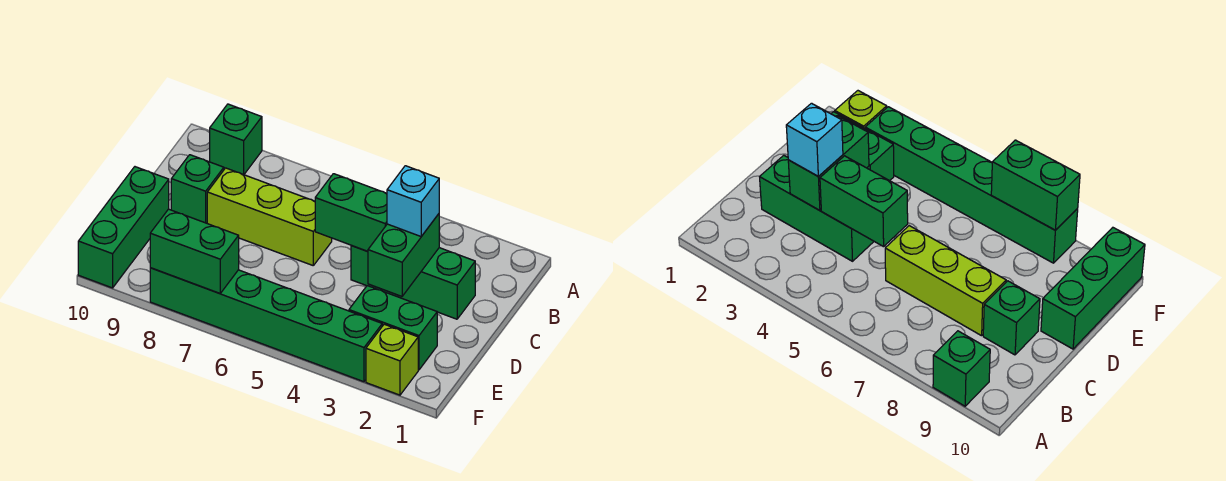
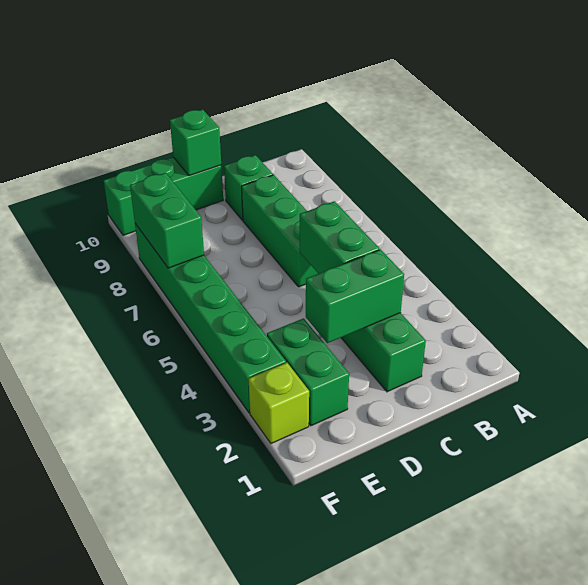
green brick A9 level 1 -> green brick D10 level 2
cyan brick C3 level 3 -> none
lime brick C6:C8 level 1 -> green brick C6:C8 level 1

